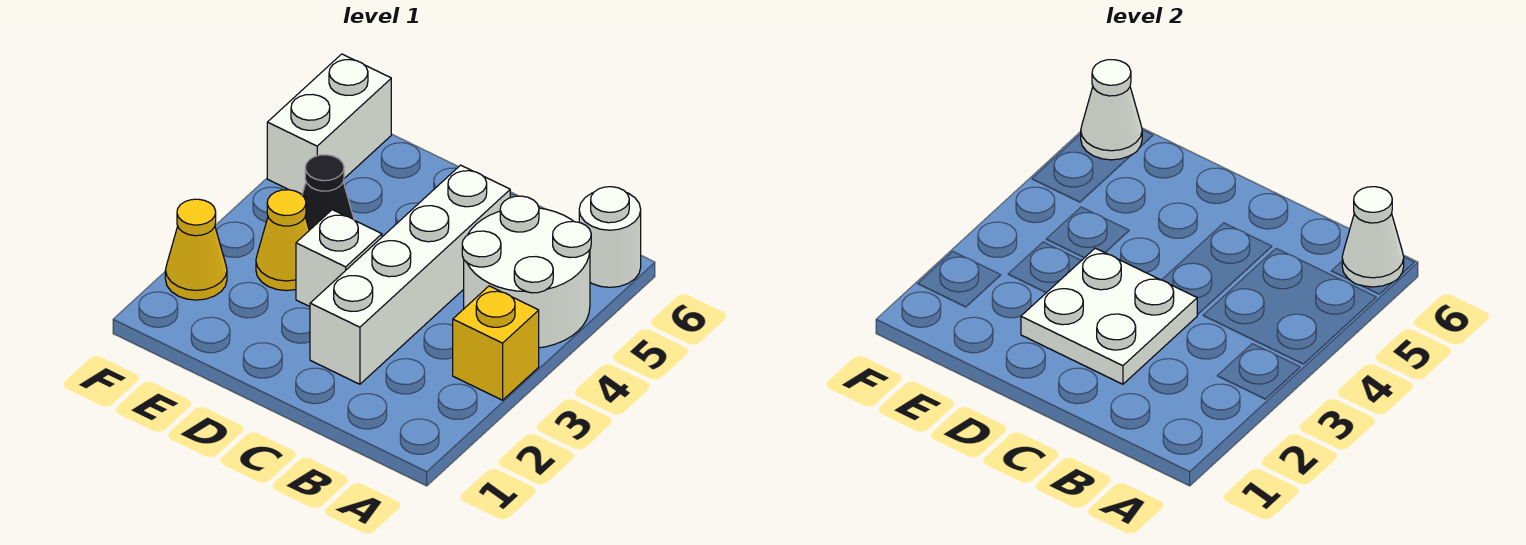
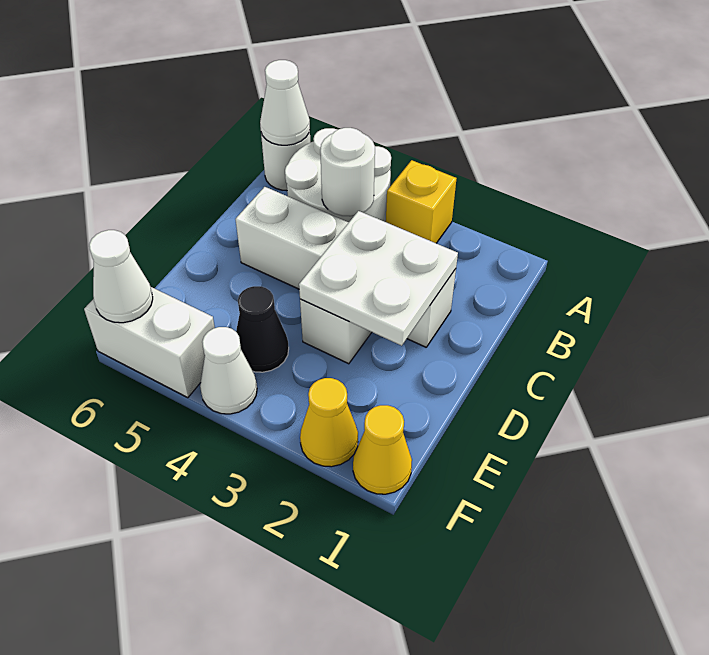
none -> white round brick B4 level 2
yellow cone E3 level 1 -> yellow cone F1 level 1
none -> white cone F4 level 1

